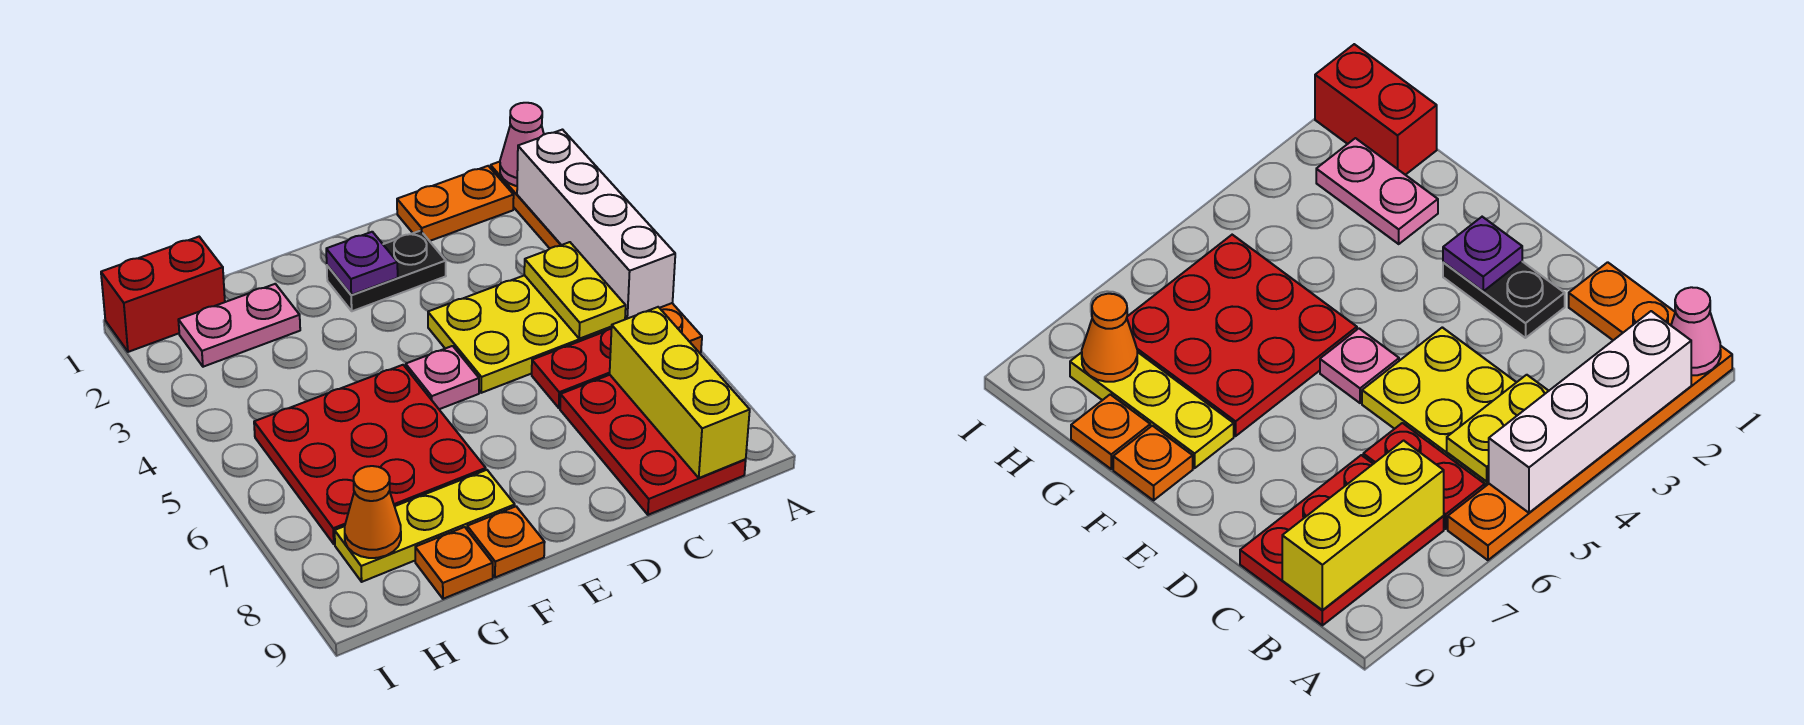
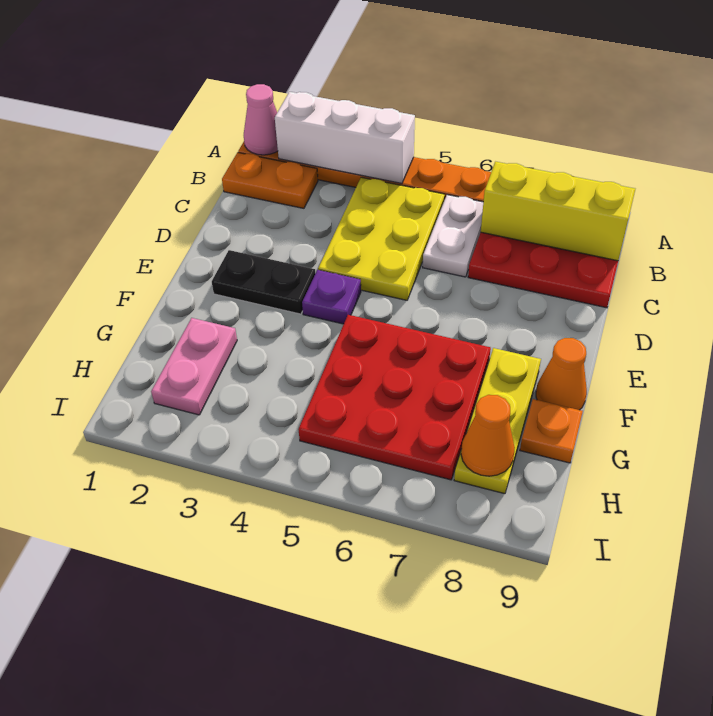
white brick A2:A5 level 2 -> white brick A2:A4 level 2
orange plate B1:C1 level 1 -> orange plate B1:B2 level 1
yellow plate B4:B5 level 2 -> none
red plate B6:C6 level 1 -> white plate B6:C6 level 1
black plate D2:E2 level 1 -> black plate E2:E3 level 1
purple plate E2 level 2 -> purple plate E4 level 1
pink plate E5 level 1 -> none
orange plate F9 level 1 -> orange cone F9 level 1
red brick H1:I1 level 1 -> none

